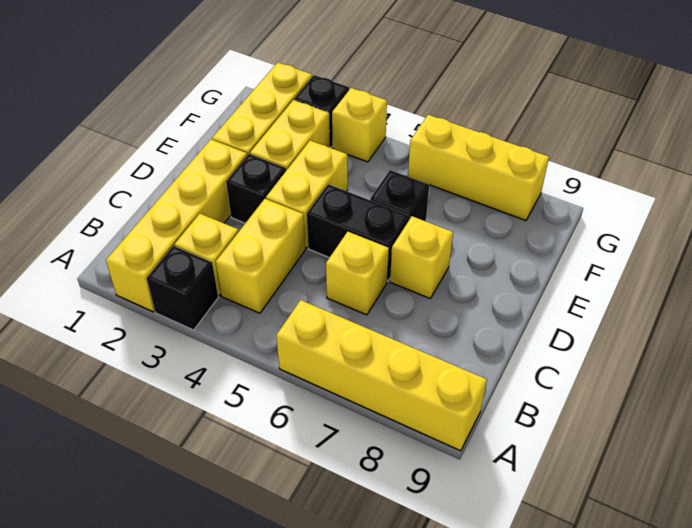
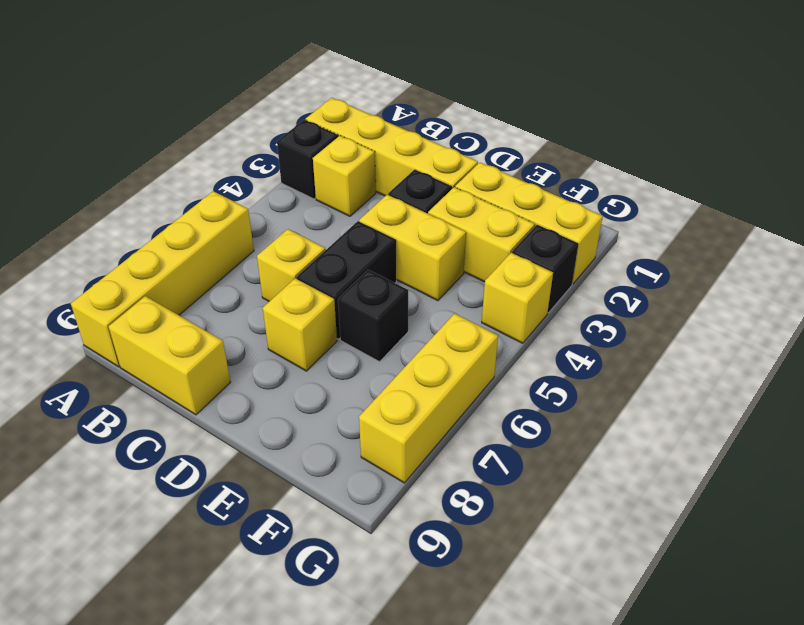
yellow brick B4:C4 level 1 -> yellow brick B9:C9 level 1

